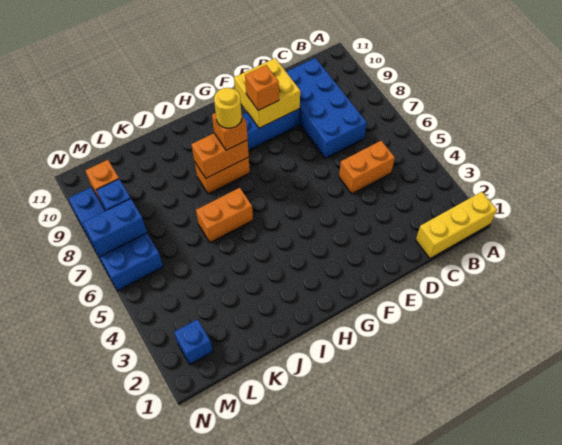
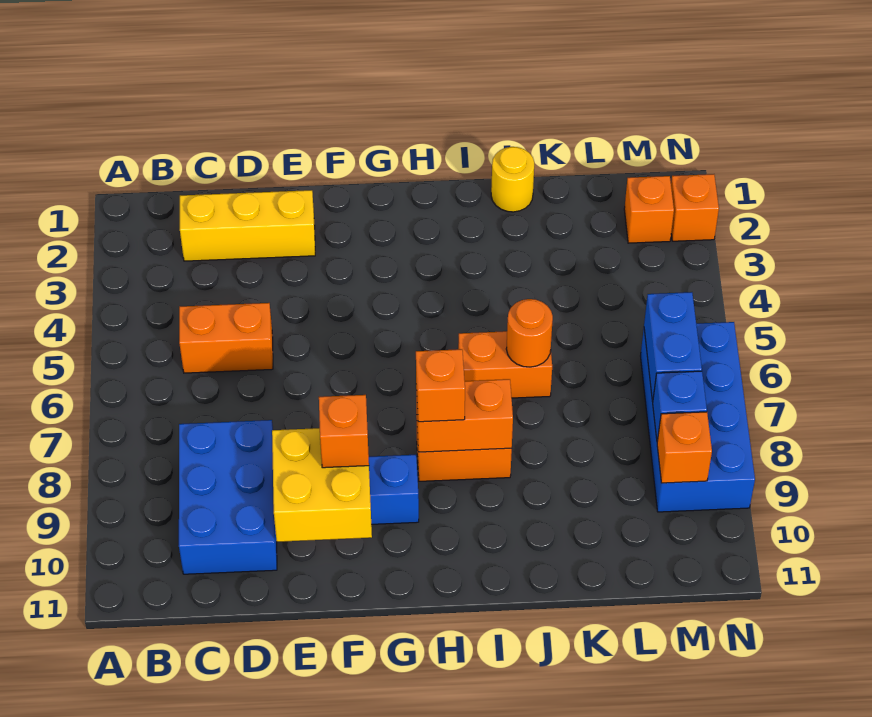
yellow brick A1:C1 level 1 -> yellow brick C2:E2 level 1
blue brick C7:D10 level 1 -> blue brick C8:D10 level 1
yellow round brick H8 level 4 -> yellow round brick J1 level 1
none -> orange round brick J6 level 2
blue brick M2 level 1 -> orange brick M2 level 1
blue brick M7:N7 level 2 -> blue brick M6:M7 level 2
none -> orange brick N2 level 1

